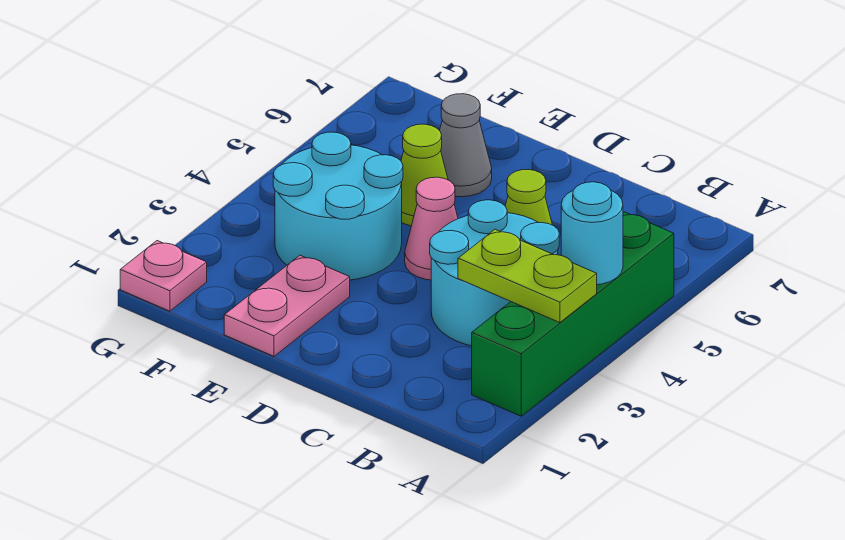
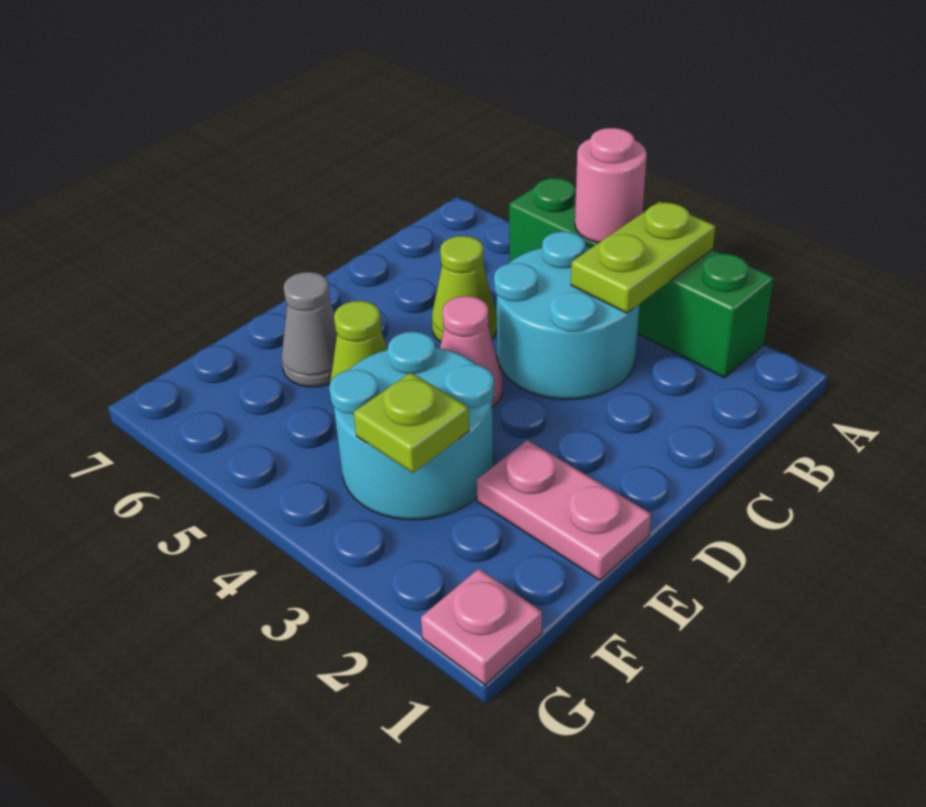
cyan round brick A4 level 2 -> pink round brick A4 level 2
none -> lime plate F3 level 2

